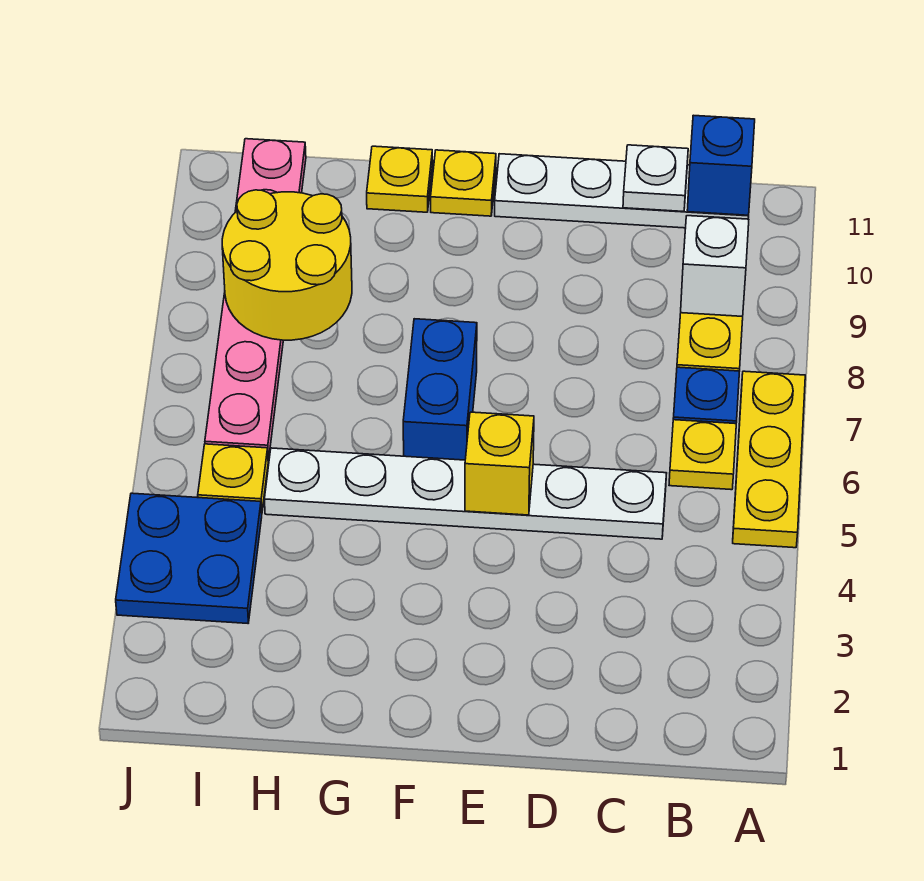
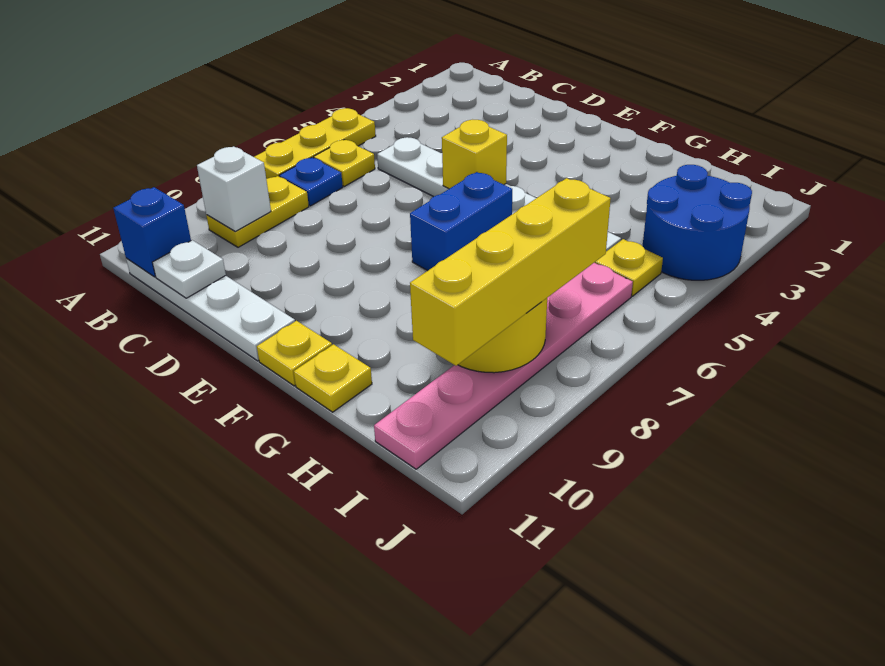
blue plate I3:J4 level 1 -> blue round brick I3:J4 level 1
none -> yellow brick I7:I10 level 3

